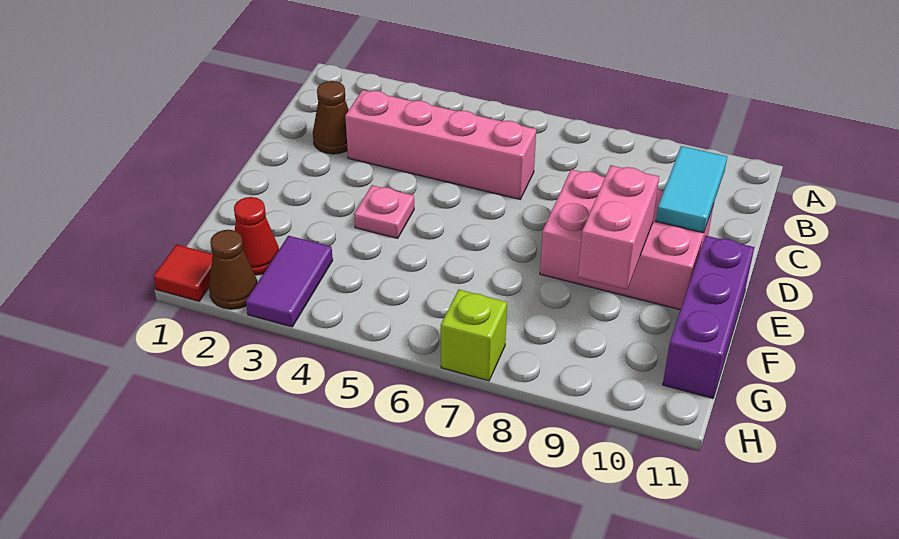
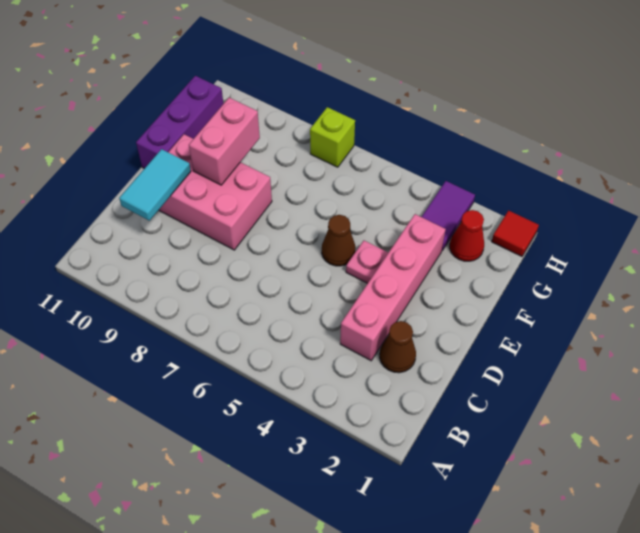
pink brick C3:C6 level 1 -> pink brick C3:F3 level 1
brown cone H2 level 1 -> brown cone E5 level 1

